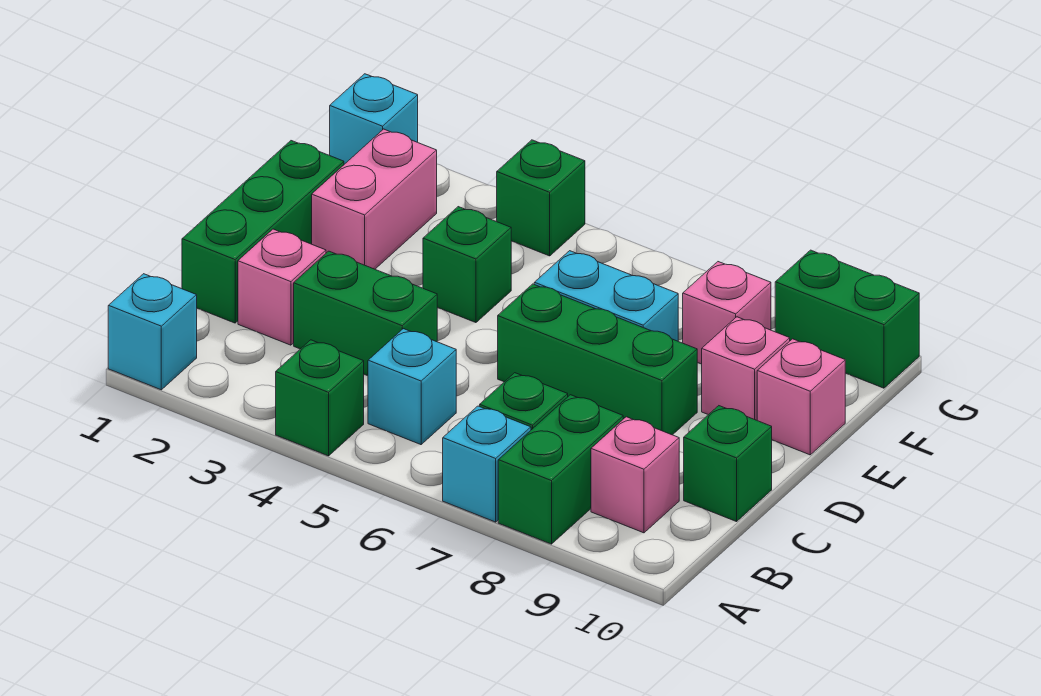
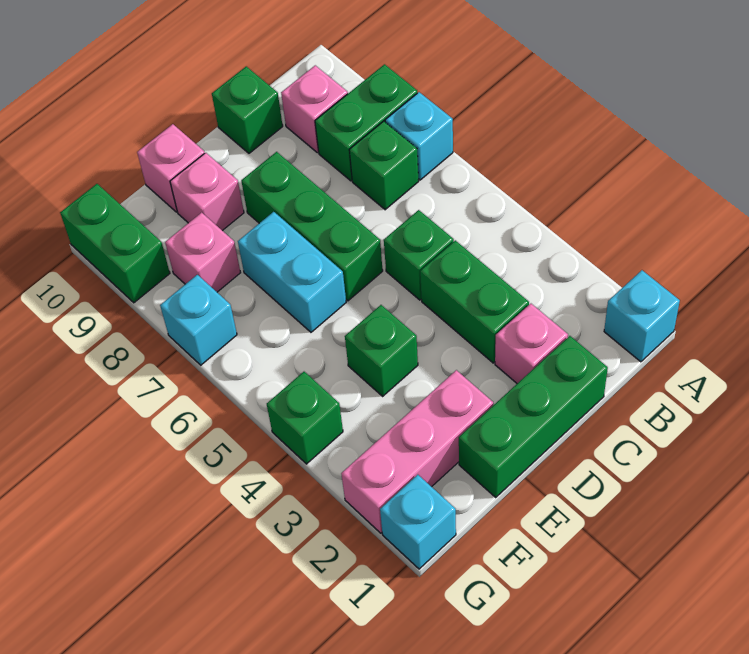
green brick A4 level 1 -> green brick C5 level 1
cyan brick B5 level 1 -> cyan brick G7 level 1
pink brick E2:F2 level 1 -> pink brick E2:G2 level 1

